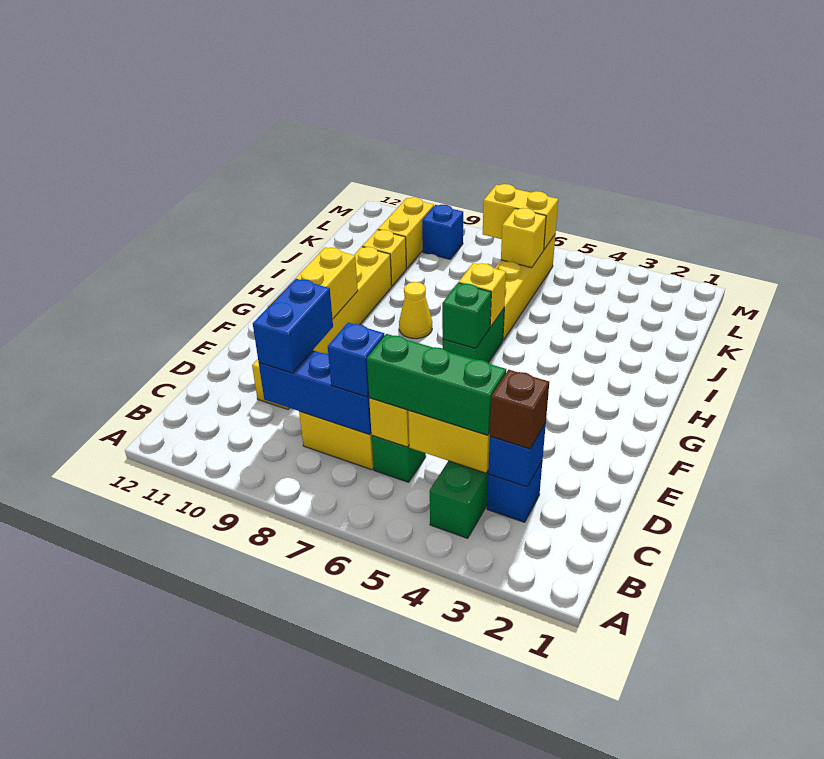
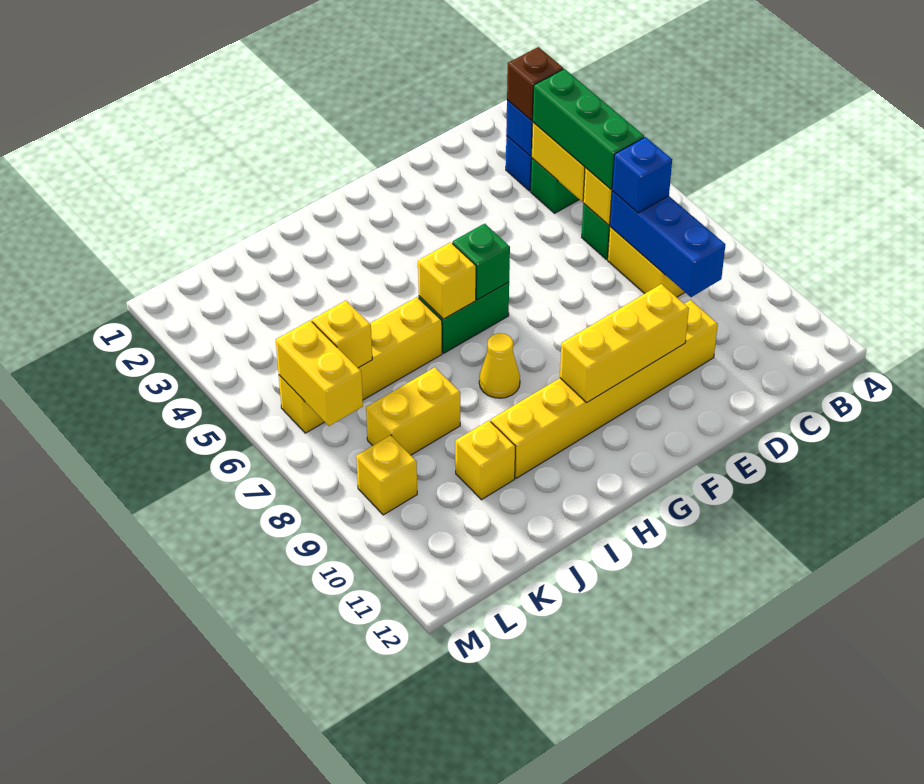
blue brick C9:D9 level 3 -> none
yellow brick K10:L10 level 1 -> yellow brick J8:K8 level 1
blue brick L9 level 1 -> yellow brick L9 level 1

